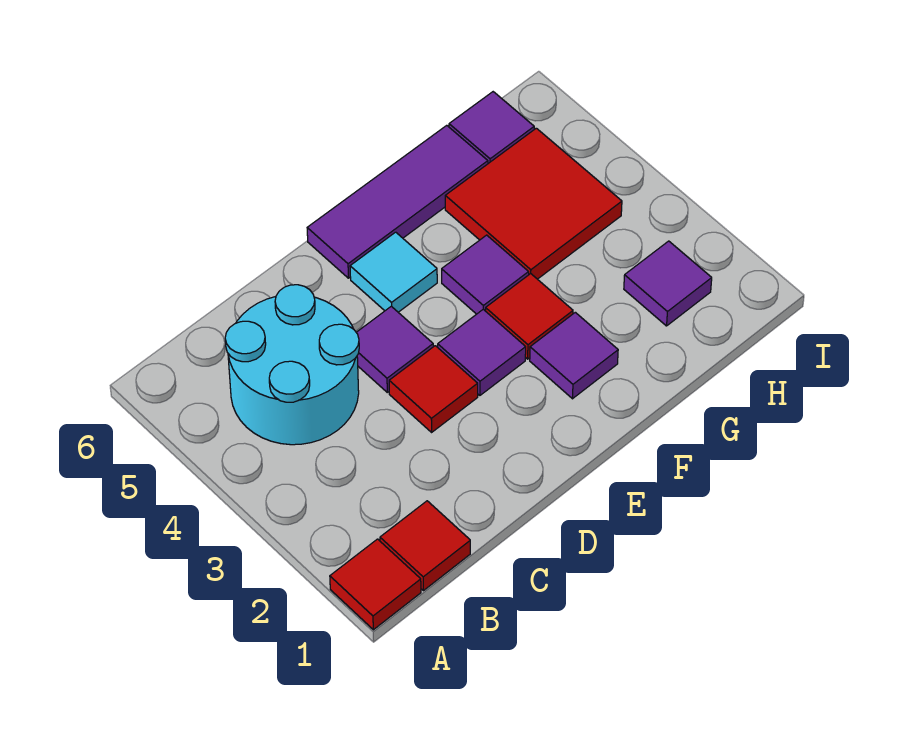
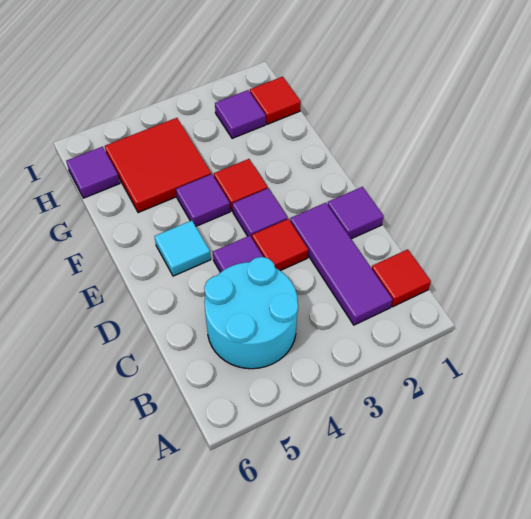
red tile A1 level 1 -> red tile H1 level 1
purple tile E6:G6 level 1 -> purple tile B2:D2 level 1
purple tile F2 level 1 -> purple tile D1 level 1

